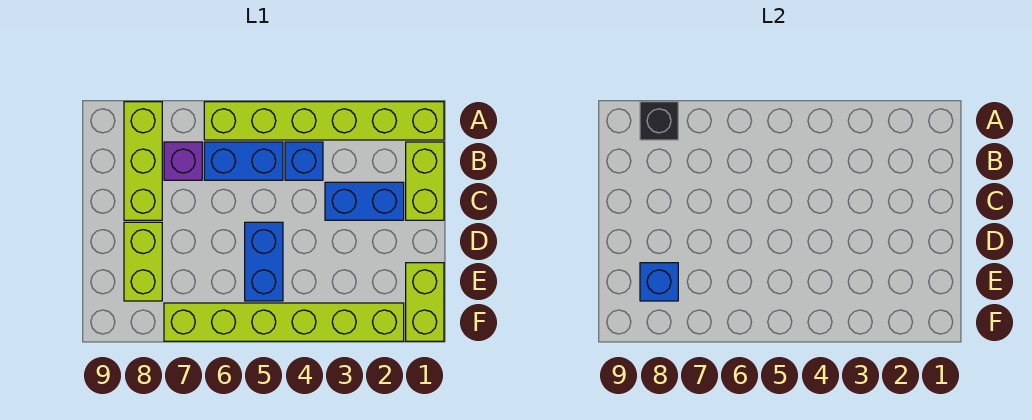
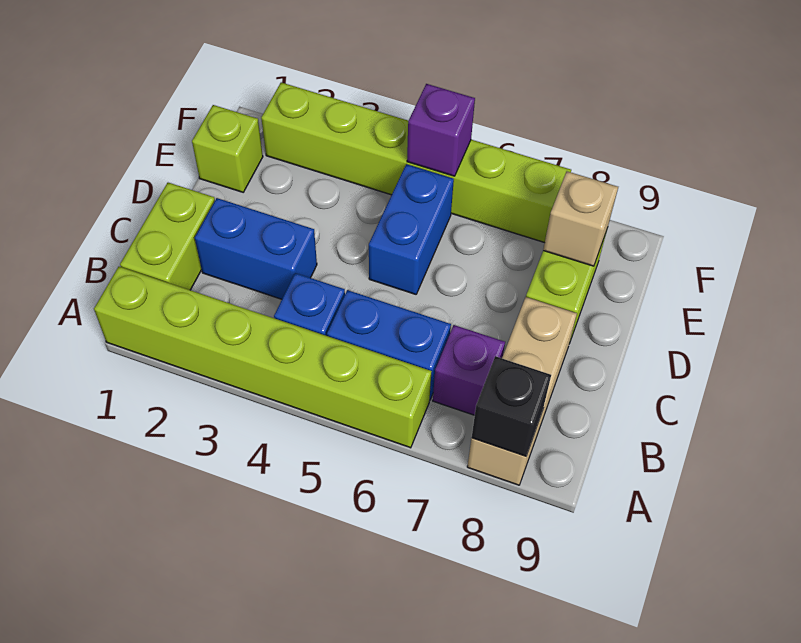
lime brick A8:C8 level 1 -> tan brick A8:C8 level 1
lime brick E1:F1 level 1 -> lime brick E1 level 1
blue brick E8 level 2 -> tan brick E8 level 2
none -> purple brick F5 level 2

